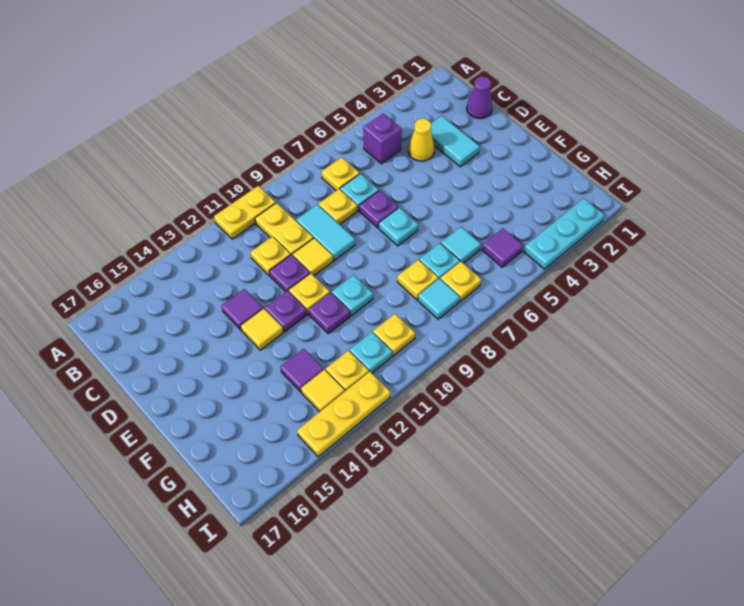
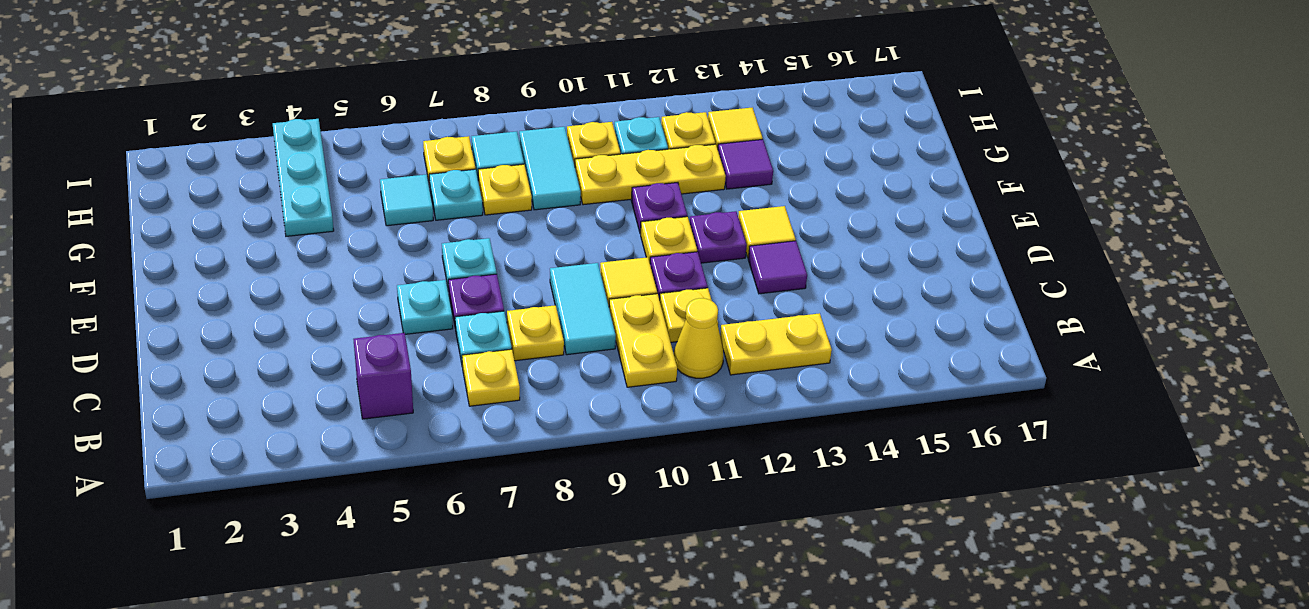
yellow plate A10:A11 level 1 -> yellow plate B12:B13 level 1
purple cone C1 level 1 -> none
cyan tile C3:D3 level 1 -> cyan tile G9:H9 level 1
yellow cone C4 level 1 -> yellow cone B11 level 1
cyan plate F10 level 1 -> cyan plate D6 level 1
purple tile H5 level 1 -> none
cyan plate I2:I4 level 1 -> cyan plate G4:I4 level 1
yellow plate I12:I14 level 1 -> yellow plate G10:G12 level 1

